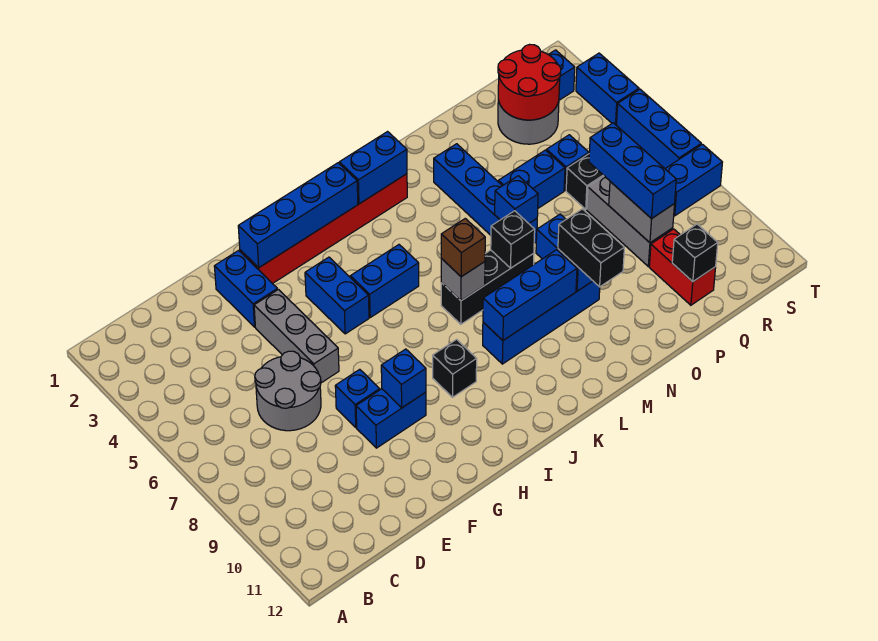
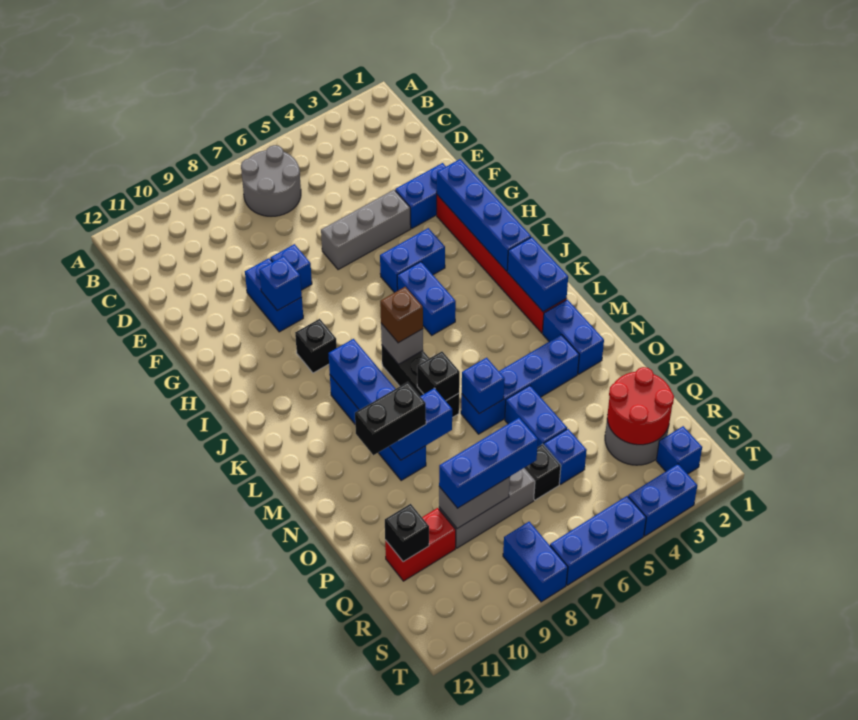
grey round brick D6:E7 level 1 -> grey round brick B6:C7 level 1
none -> blue brick M2:N2 level 1

